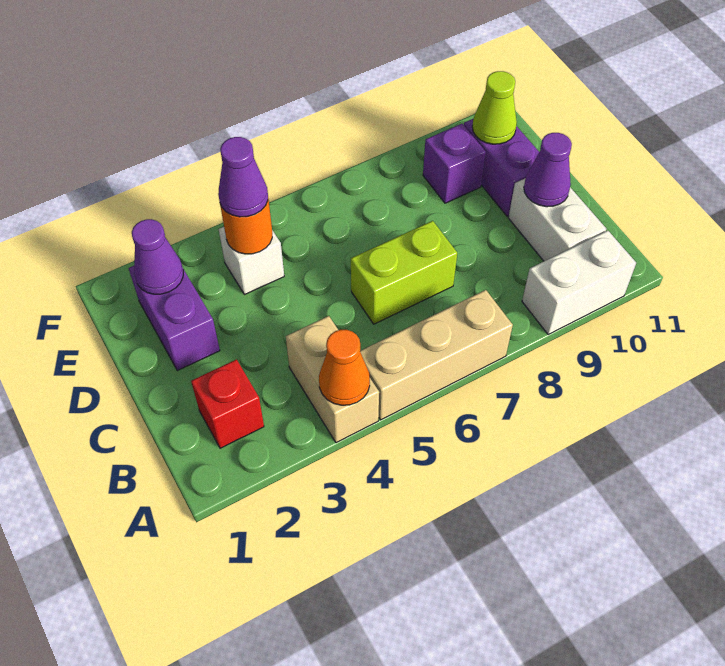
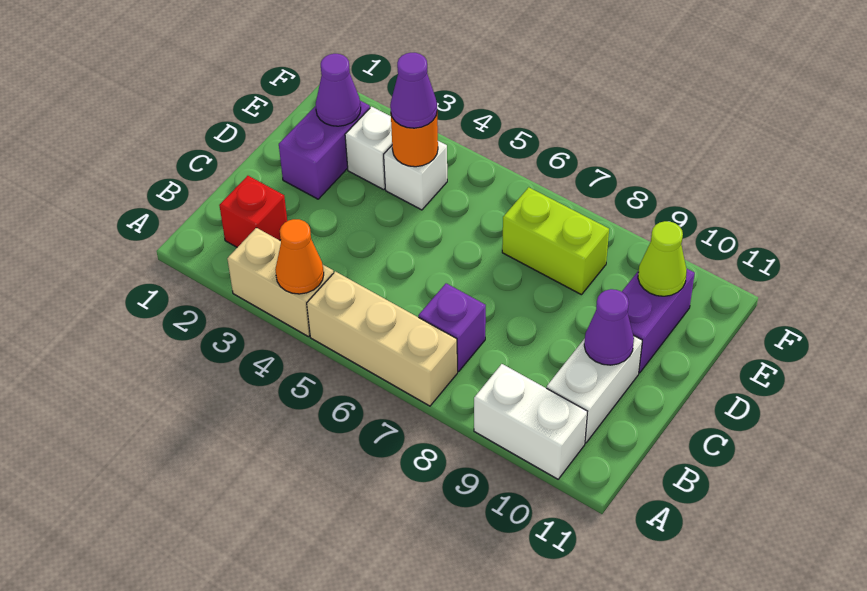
tan brick A4:B4 level 1 -> tan brick A3:A4 level 1
lime brick C6:C7 level 1 -> lime brick E7:E8 level 1
none -> white brick E3 level 1
purple brick E9 level 1 -> purple brick B7 level 1

